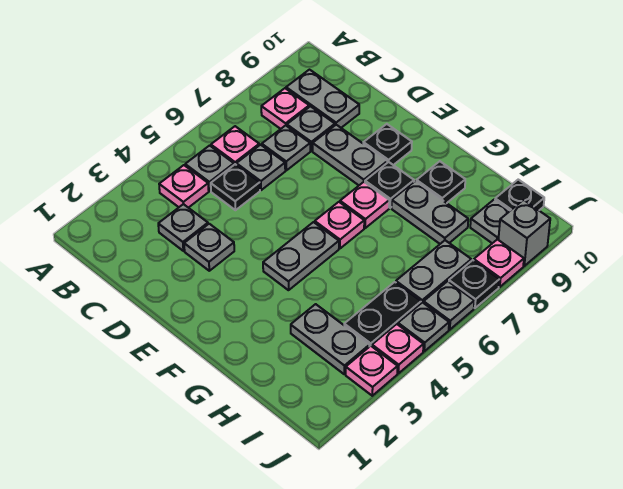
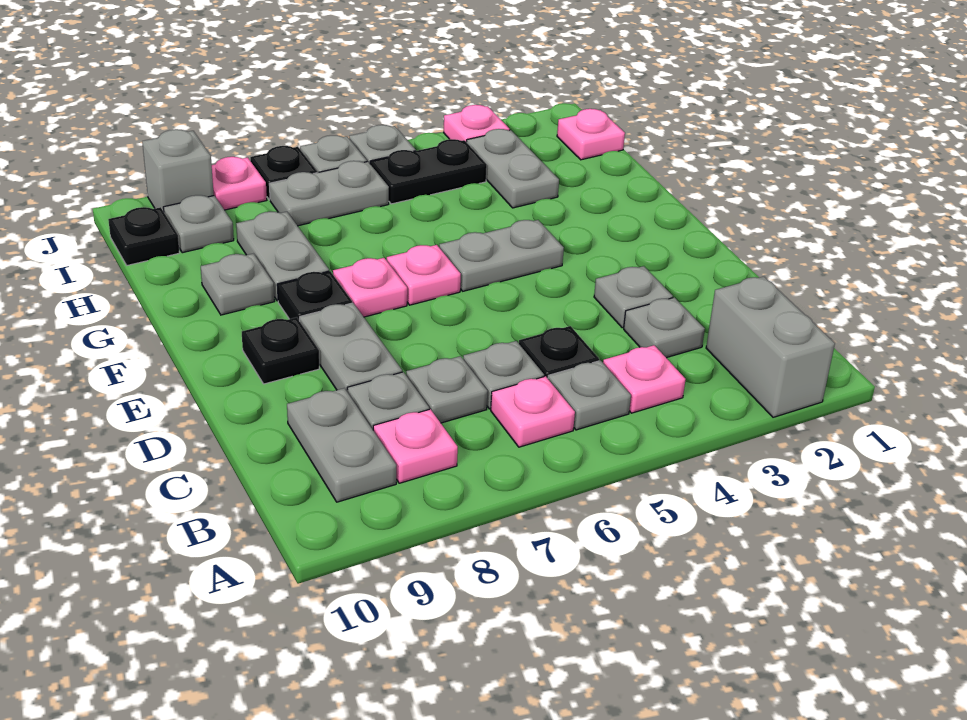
none -> grey brick A2:B2 level 1
black plate G9 level 1 -> grey plate G9 level 1
pink plate J4 level 1 -> pink plate I1 level 1

